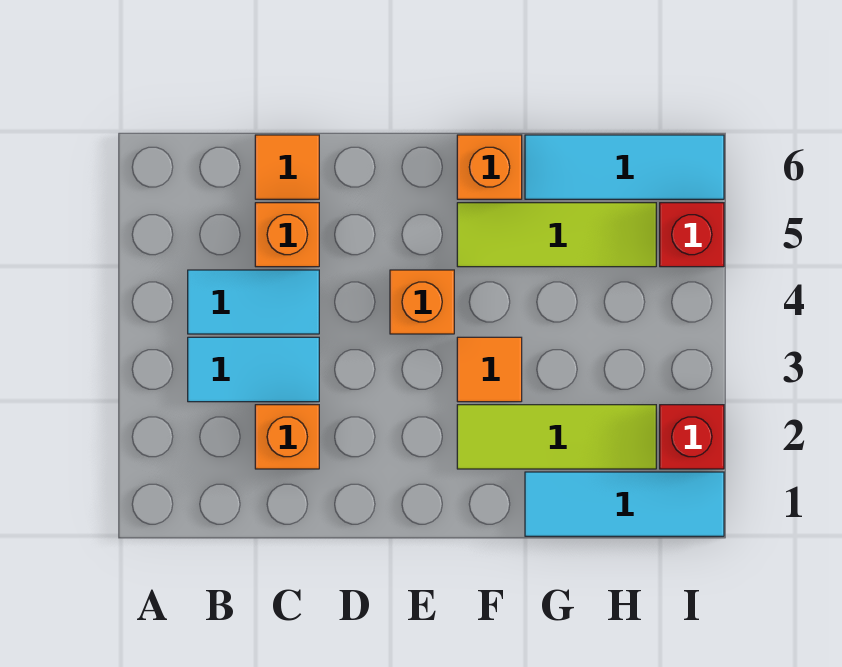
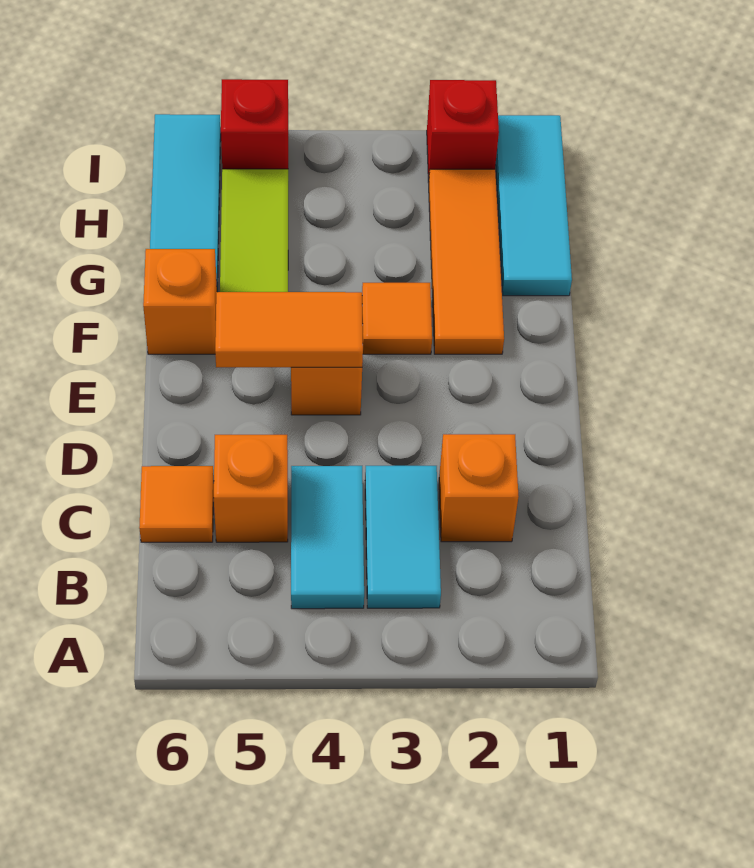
none -> orange tile E4:E5 level 2
lime tile F2:H2 level 1 -> orange tile F2:H2 level 1

